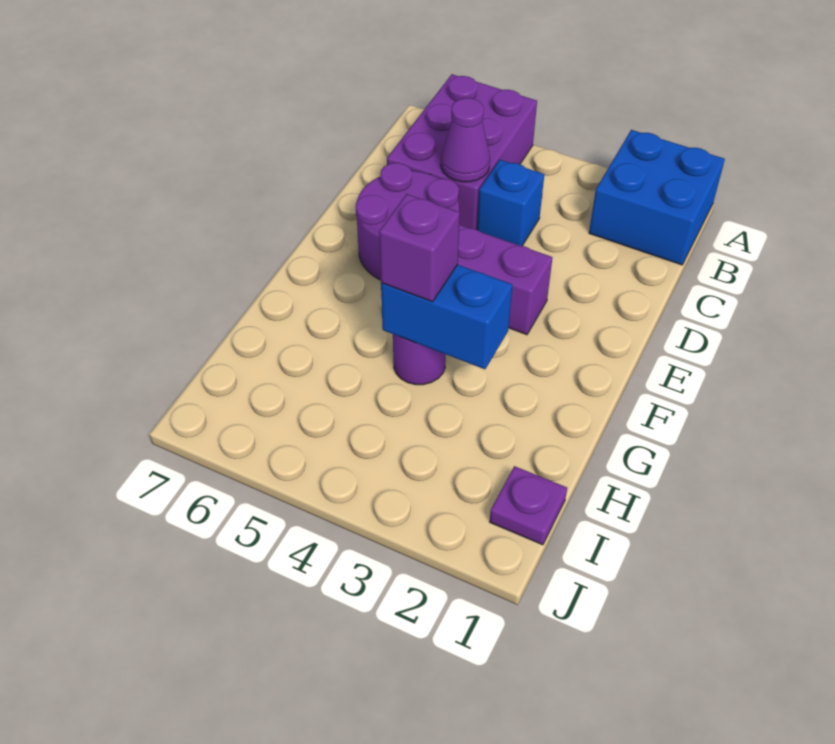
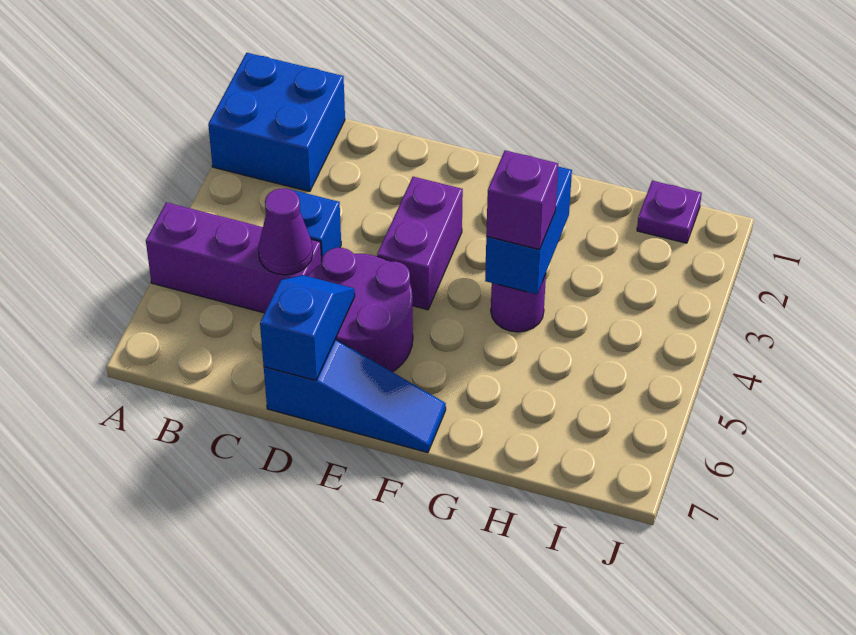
purple brick A5:C6 level 1 -> purple brick A5:C5 level 1
none -> blue slope D6:D7 level 2 top 7
none -> blue slope D7:F7 level 1 top D

